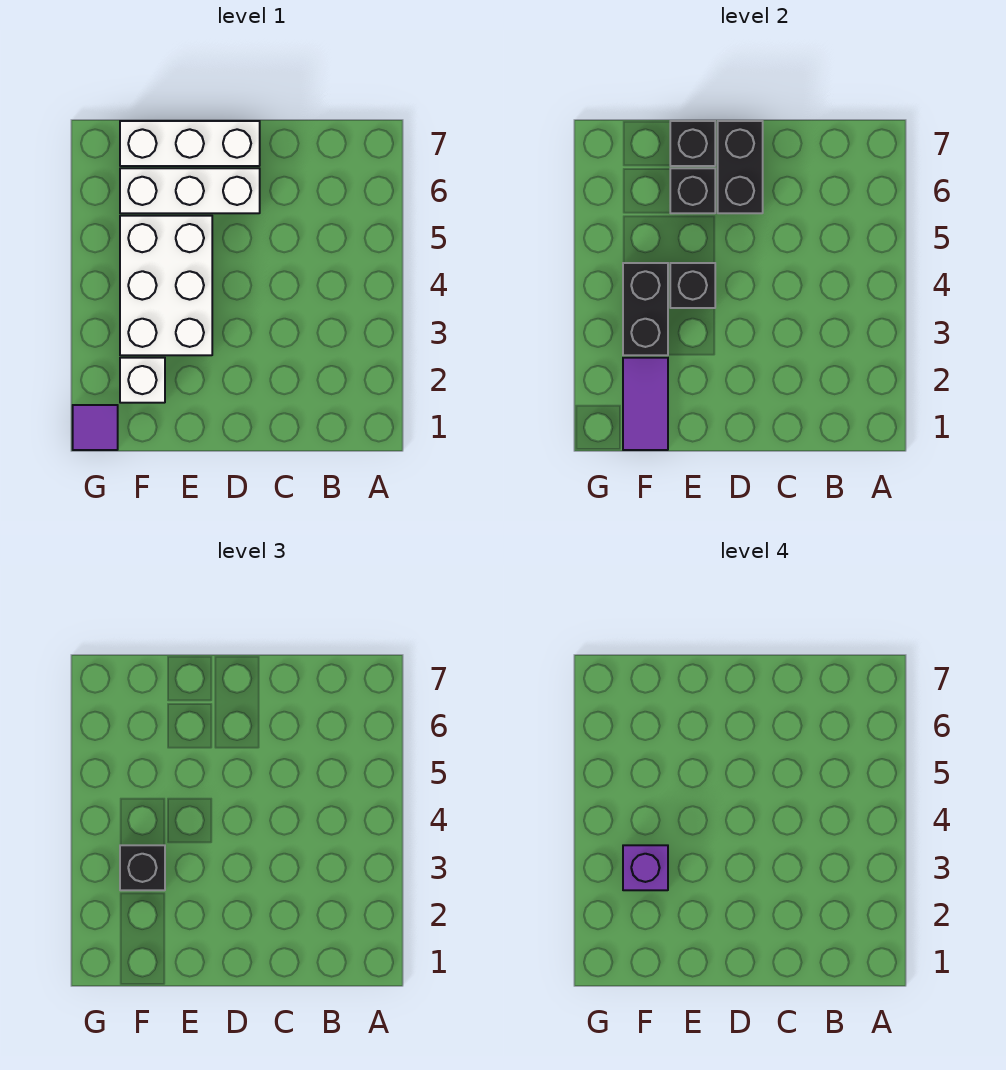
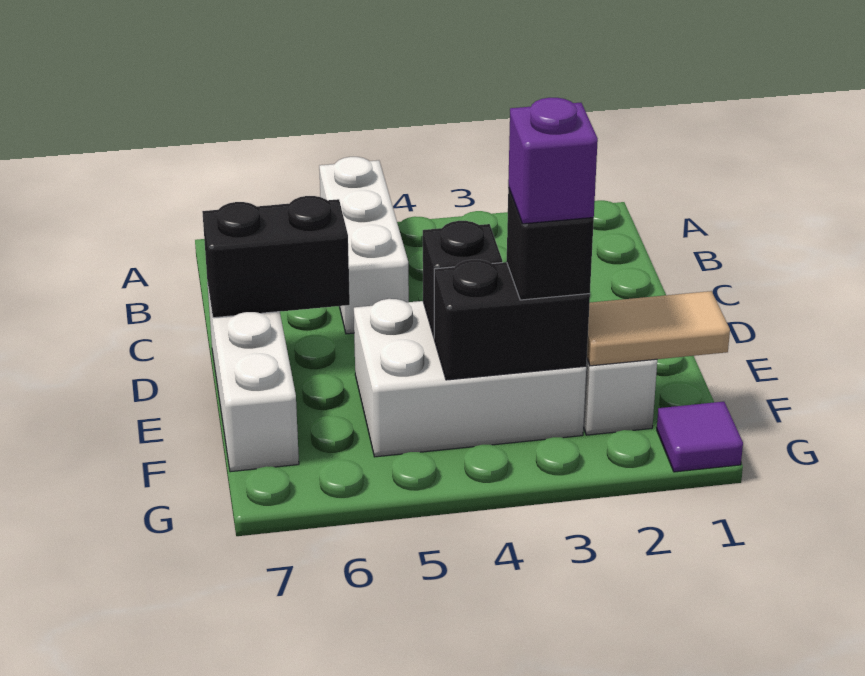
white brick D6:F6 level 1 -> white brick A5:C5 level 1
black brick E6 level 2 -> none
black brick E7 level 2 -> none
purple tile F1:F2 level 2 -> tan tile F1:F2 level 2

